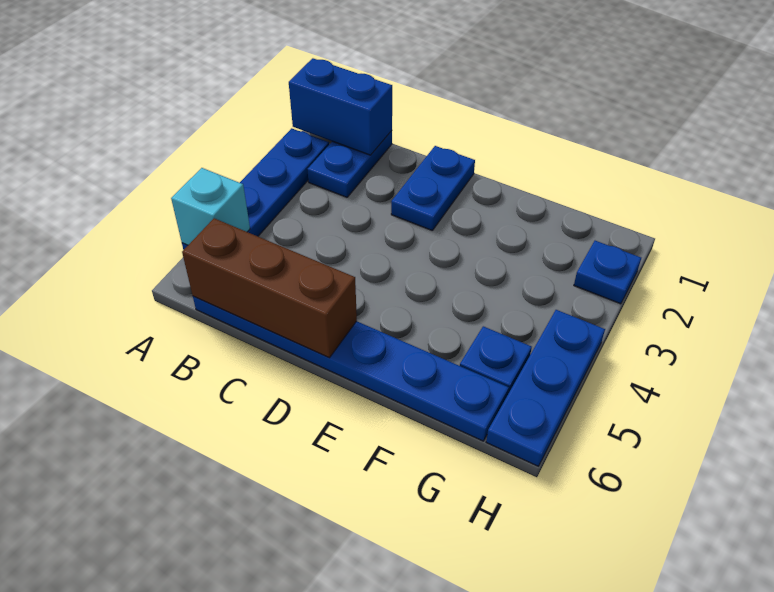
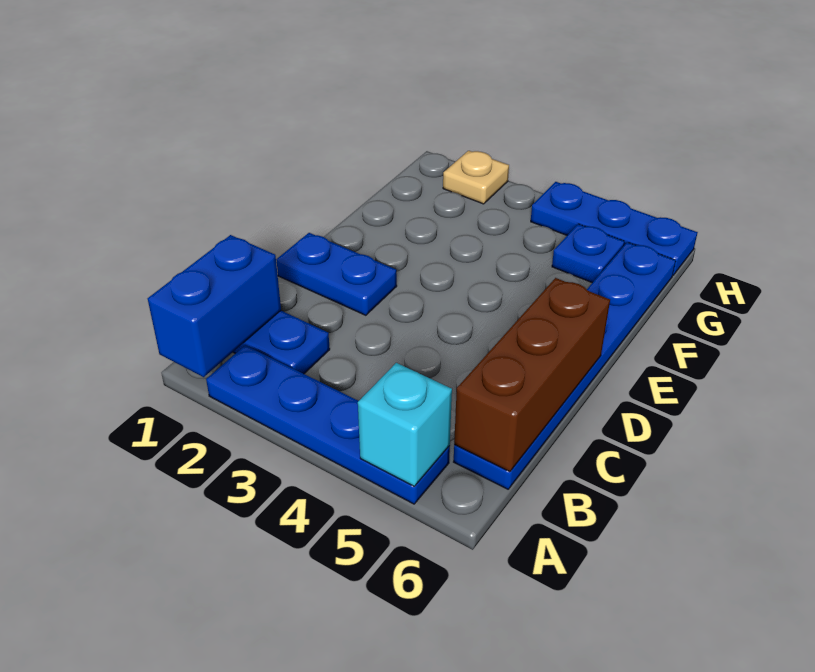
blue plate H2 level 1 -> tan plate H2 level 1

